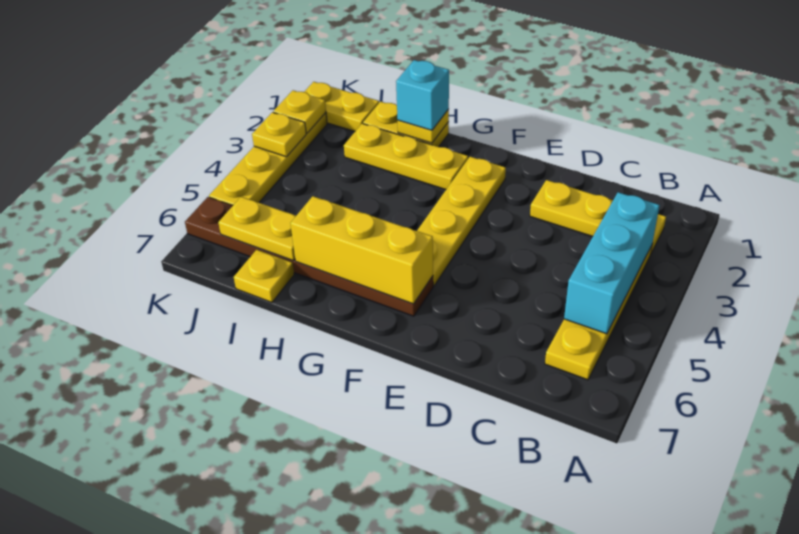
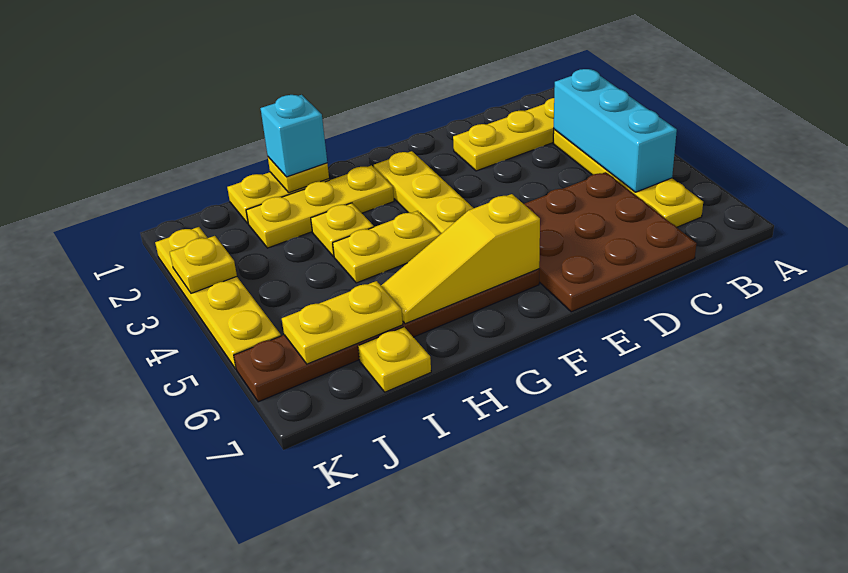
none -> brown plate C5:E7 level 1
yellow brick F6:H6 level 2 -> yellow slope F6:H6 level 2 top F
yellow plate J1:K1 level 1 -> yellow plate G4:H4 level 1
yellow plate K2 level 2 -> yellow plate H3 level 1

